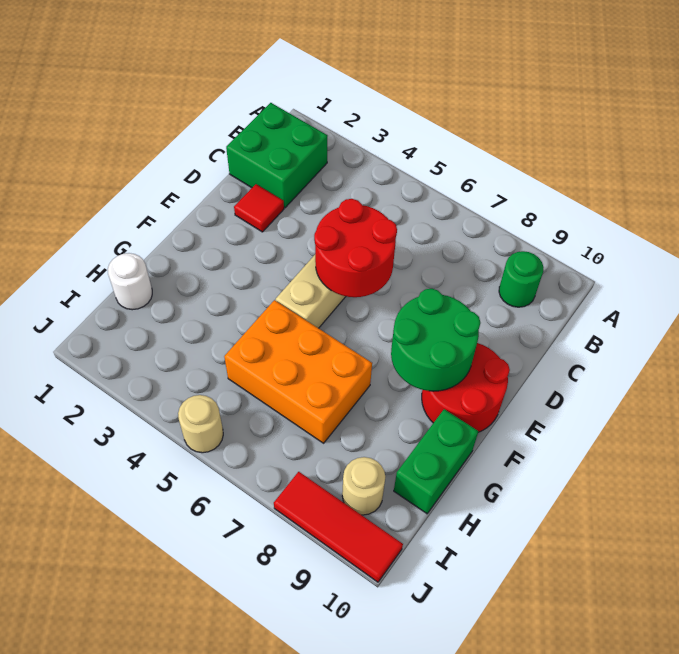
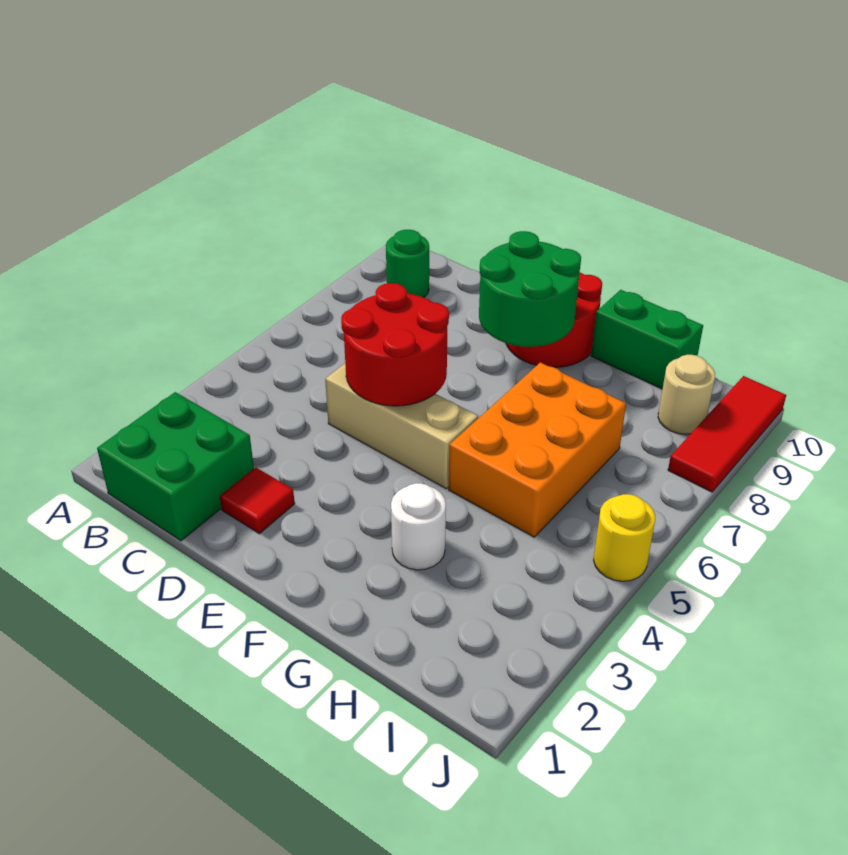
white round brick H1 level 1 -> white round brick G3 level 1
tan round brick J5 level 1 -> yellow round brick J5 level 1

